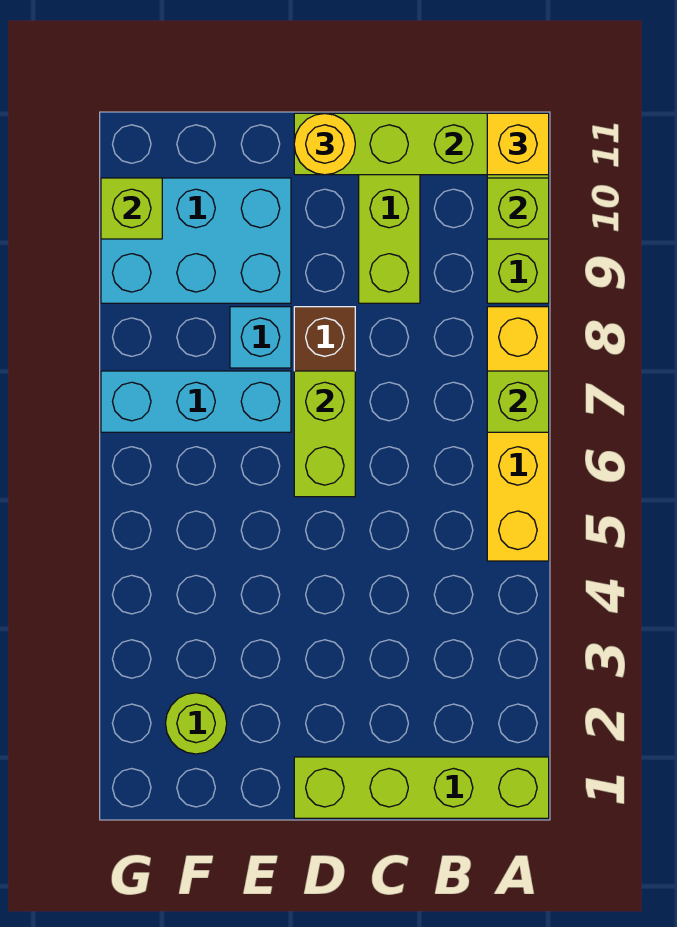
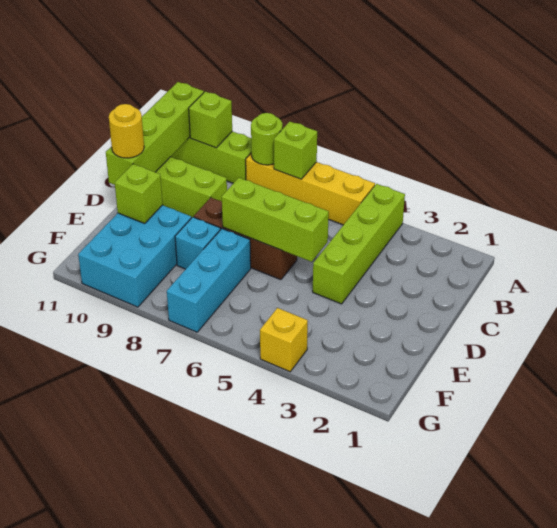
lime brick A1:D1 level 1 -> lime brick A4:D4 level 1
yellow brick A11 level 3 -> yellow brick G4 level 1
lime brick D6:D7 level 2 -> lime brick D5:D7 level 2
lime round brick F2 level 1 -> lime round brick A8 level 2
lime brick G10 level 2 -> lime brick E10 level 2

